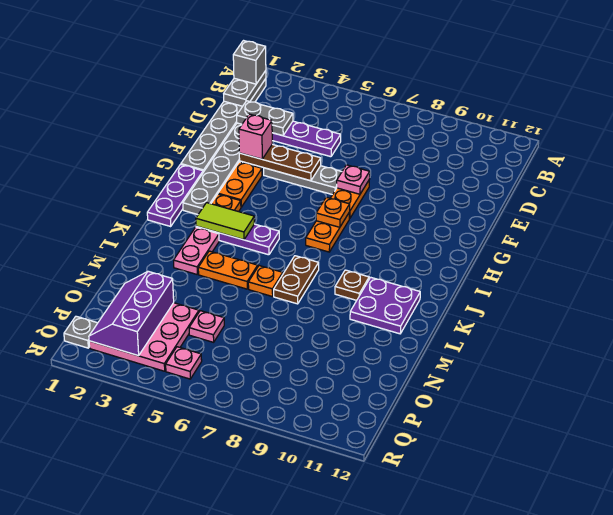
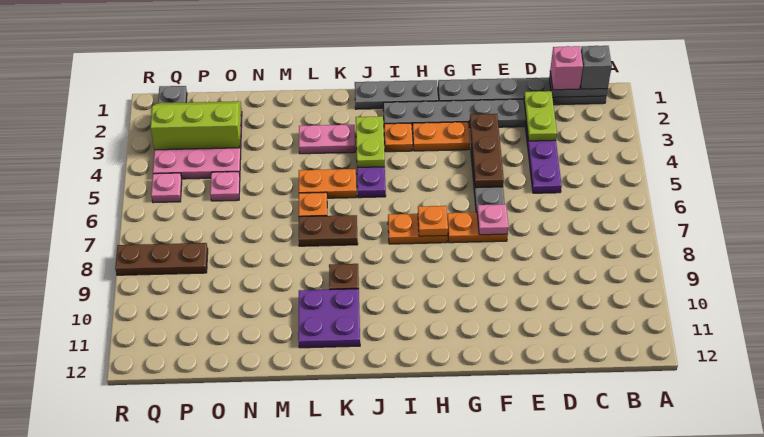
grey plate D2:D3 level 2 -> lime plate D2:D3 level 2
pink brick F3 level 3 -> pink brick C1 level 3
purple plate H1:J1 level 1 -> grey plate H1:J1 level 1
lime tile J3:J4 level 2 -> lime plate J3:J4 level 2
orange plate L4:L5 level 1 -> orange plate K5:L5 level 1
purple slope O2:Q3 level 2 top 3 -> lime slope O2:Q3 level 2 top 3
none -> brown plate P8:R8 level 1

